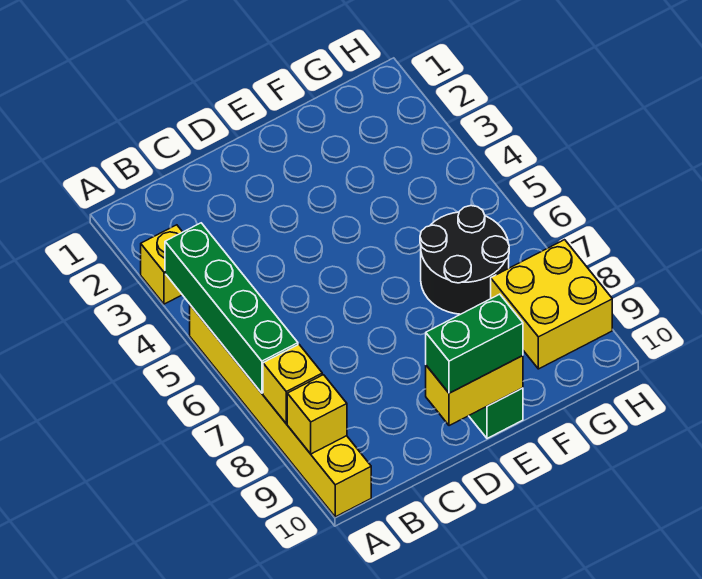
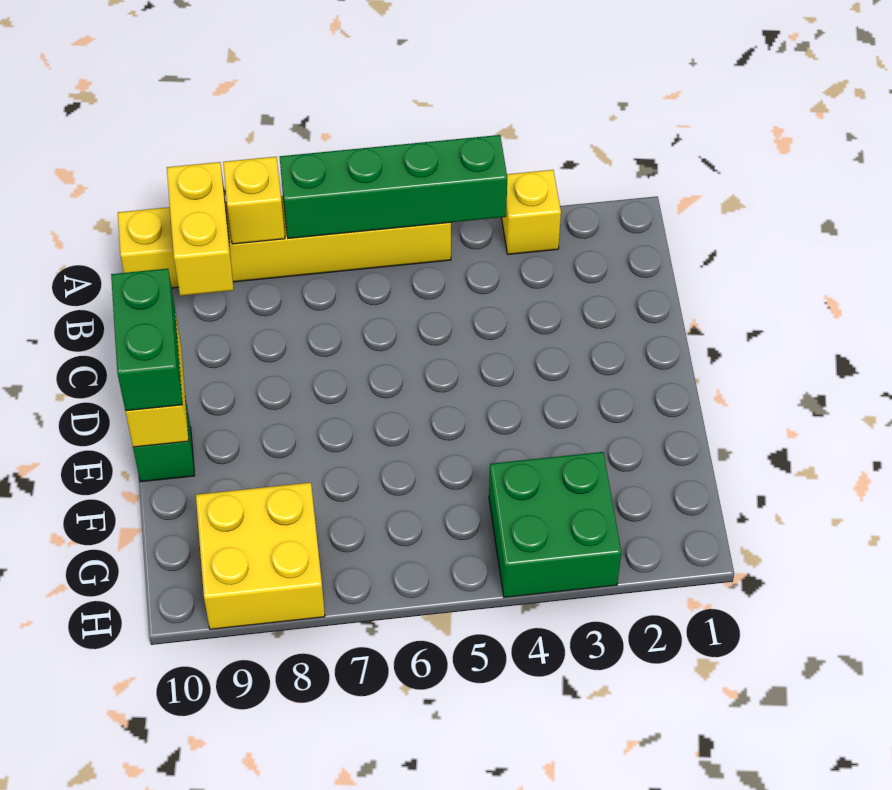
yellow brick A9 level 2 -> yellow brick A9:B9 level 2
black round brick F6:G7 level 1 -> none
none -> green brick G3:H4 level 1

